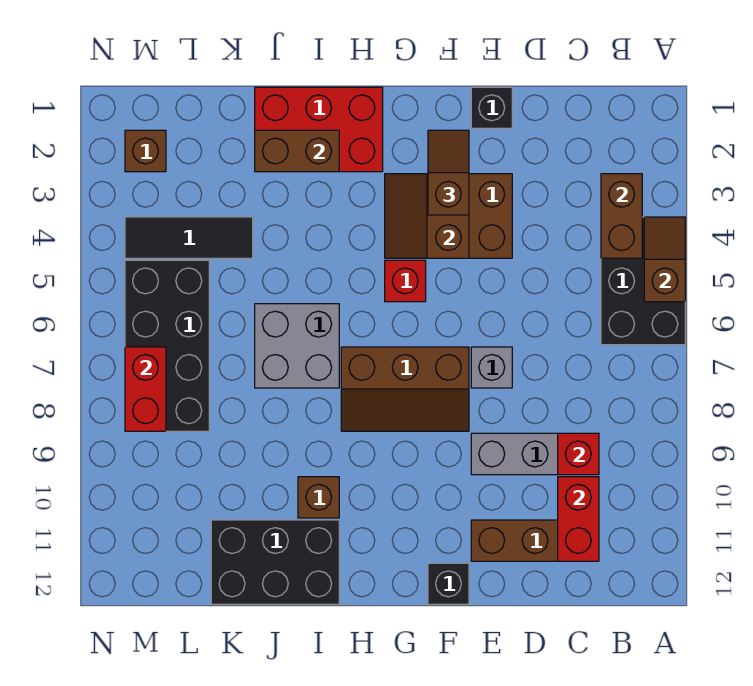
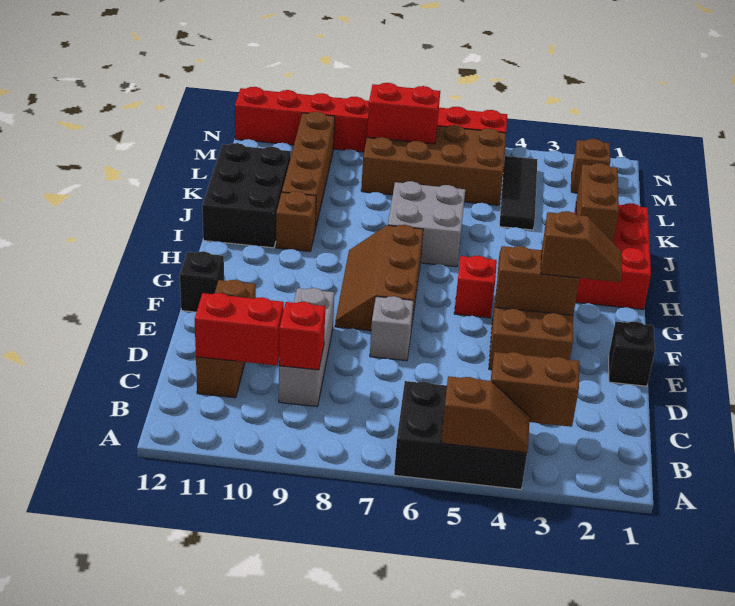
none -> brown brick J10:M10 level 1
black brick L5:M8 level 1 -> brown brick L5:M8 level 1
none -> red brick N5:N12 level 1

